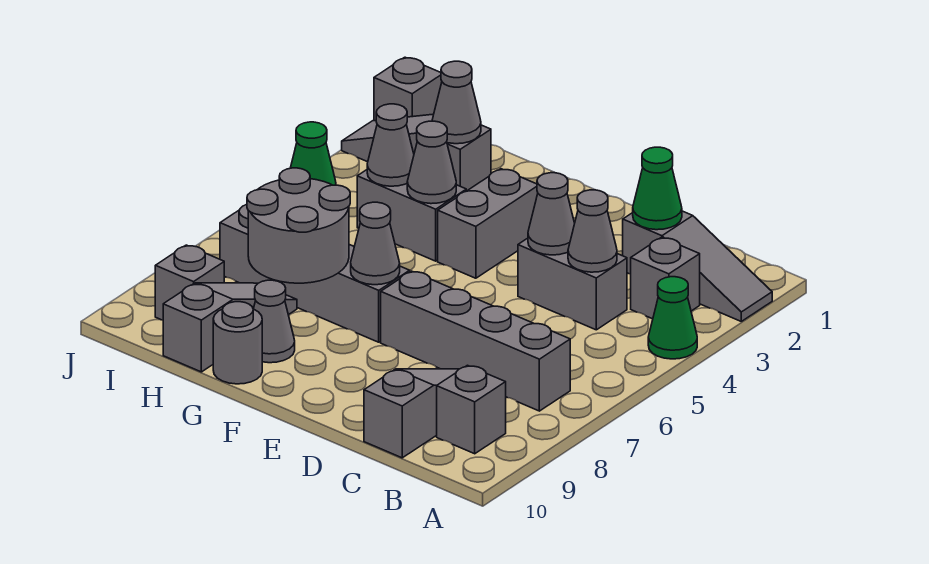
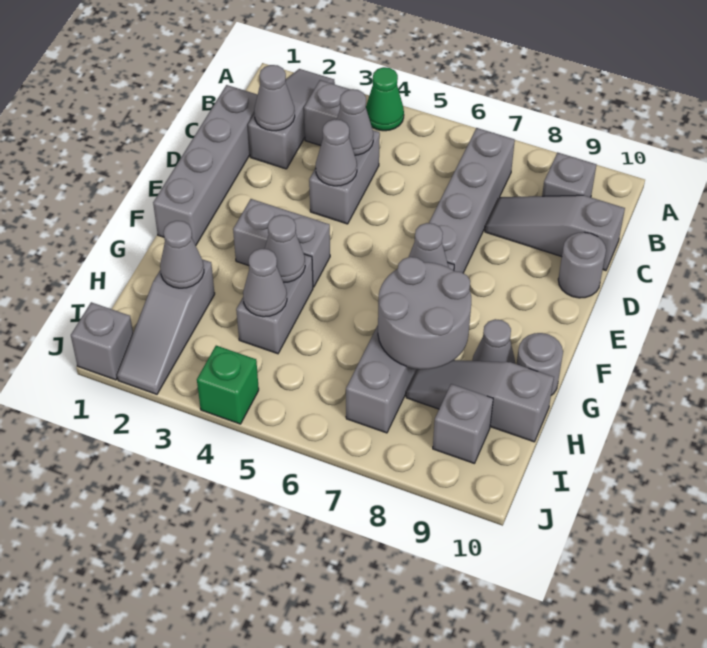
none -> grey brick C1:F1 level 1
green cone C2 level 2 -> grey cone C2 level 2
none -> grey round brick D10 level 1
green cone J4 level 1 -> green brick J4 level 1

